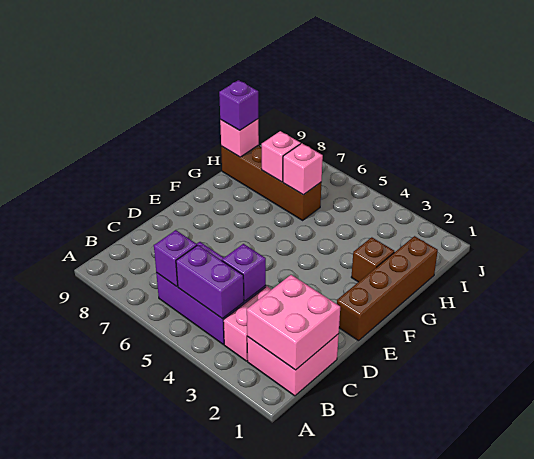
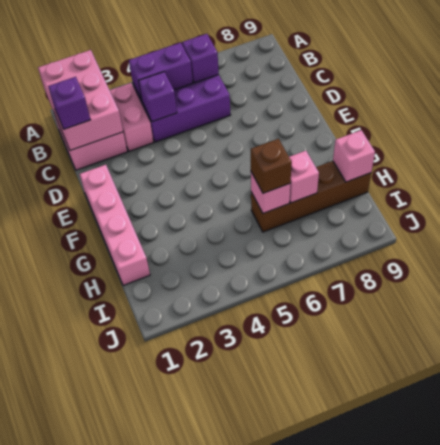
pink brick B1:C2 level 2 -> pink brick A1:C2 level 2
brown brick E1:H1 level 1 -> pink brick E1:H1 level 1
brown brick G2 level 1 -> brown brick H6 level 3
purple brick H9 level 3 -> purple brick C1 level 3

